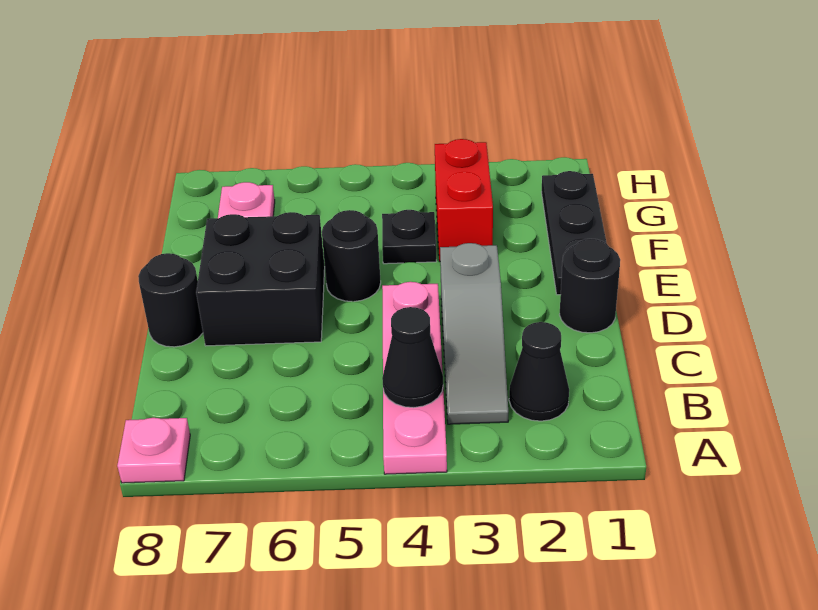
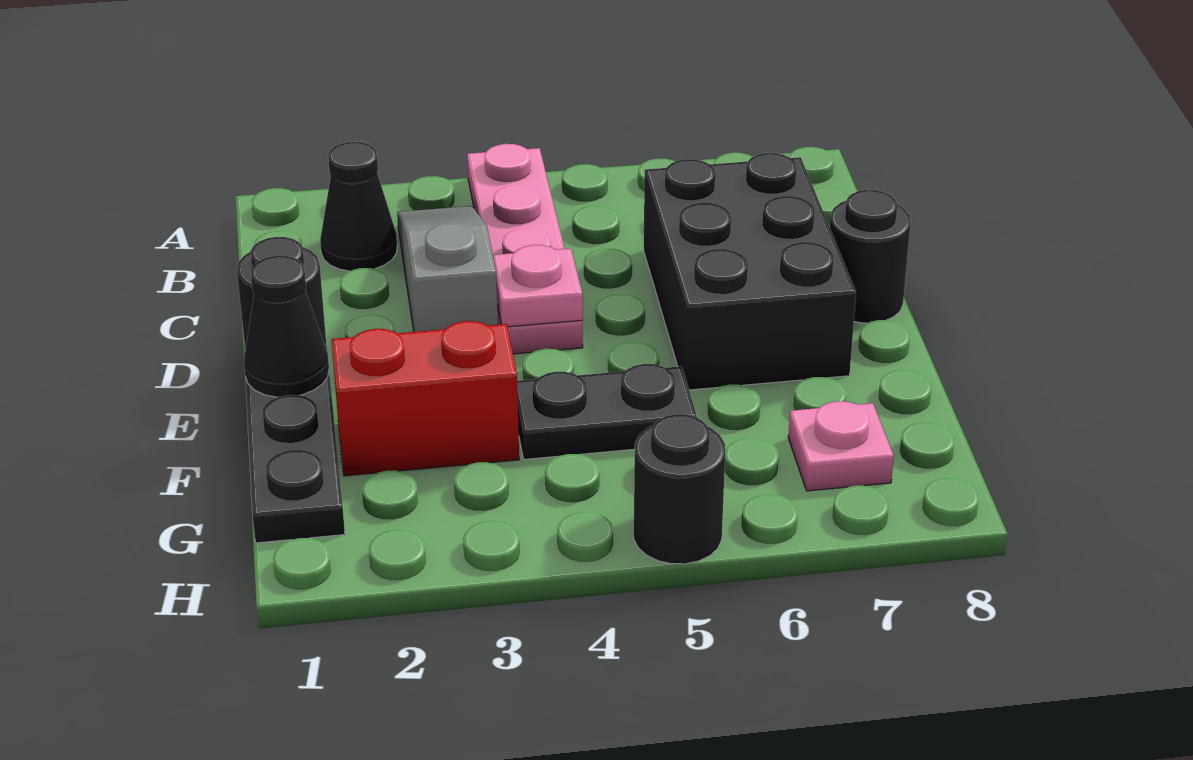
pink plate A8 level 1 -> pink plate D4 level 2
black cone B4 level 2 -> black cone E1 level 2
black brick D6:E7 level 1 -> black brick C6:E7 level 1
black round brick E5 level 1 -> black round brick H5 level 1
red brick F3:G3 level 1 -> red brick F2:F3 level 1
black plate F4 level 1 -> black plate F4:F5 level 1

